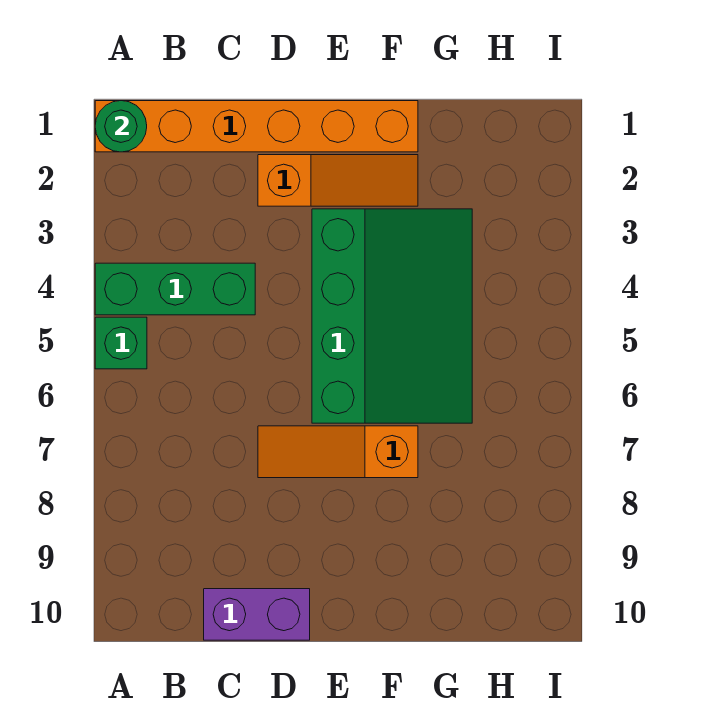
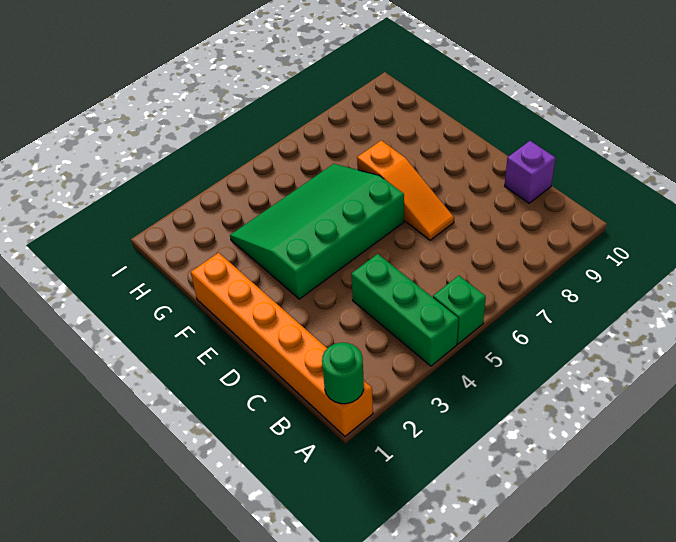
purple brick C10:D10 level 1 -> purple brick C10 level 1
orange slope D2:F2 level 1 top D -> none

